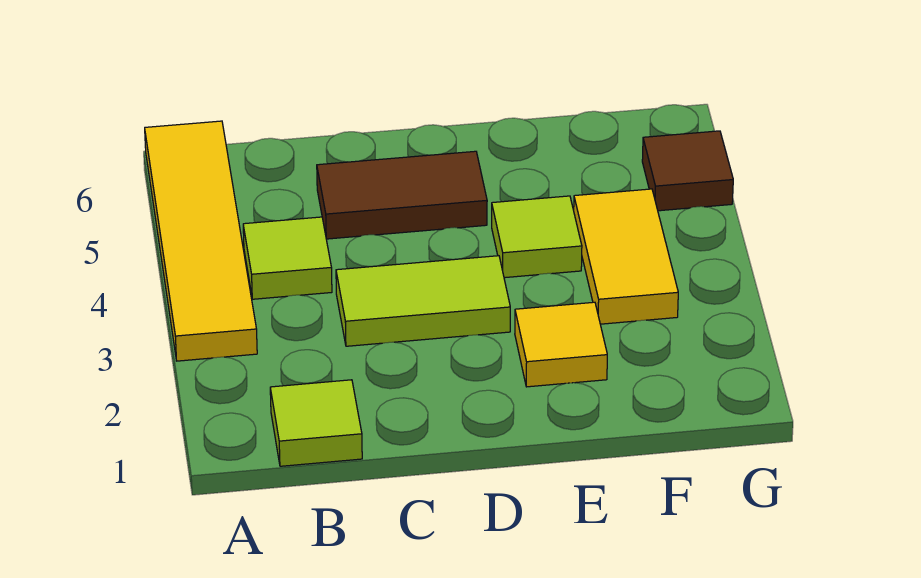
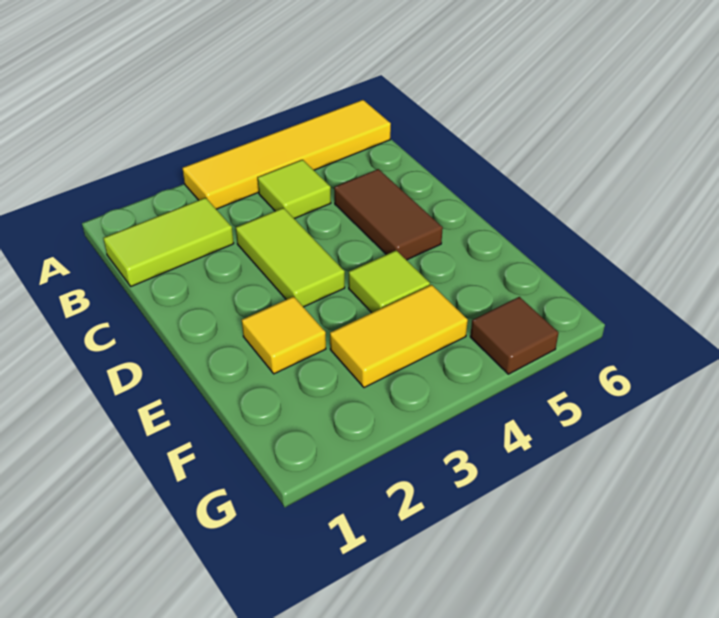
lime tile B1 level 1 -> lime tile B1:B2 level 1

